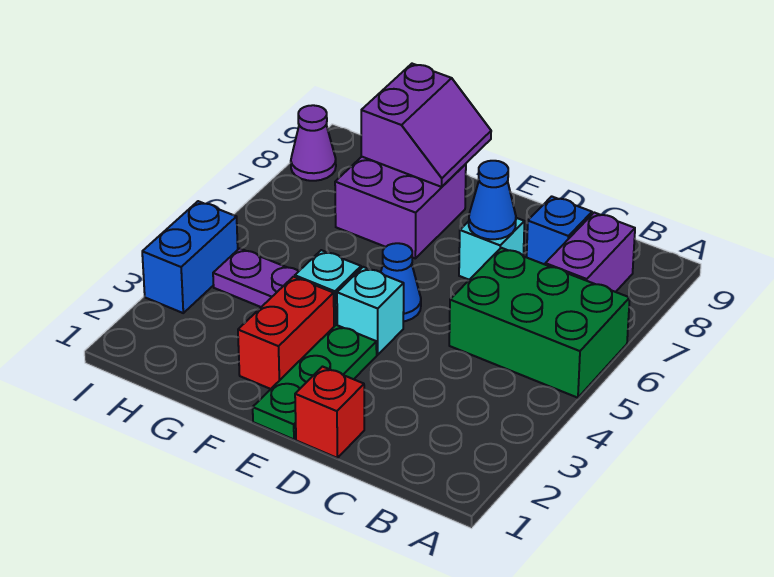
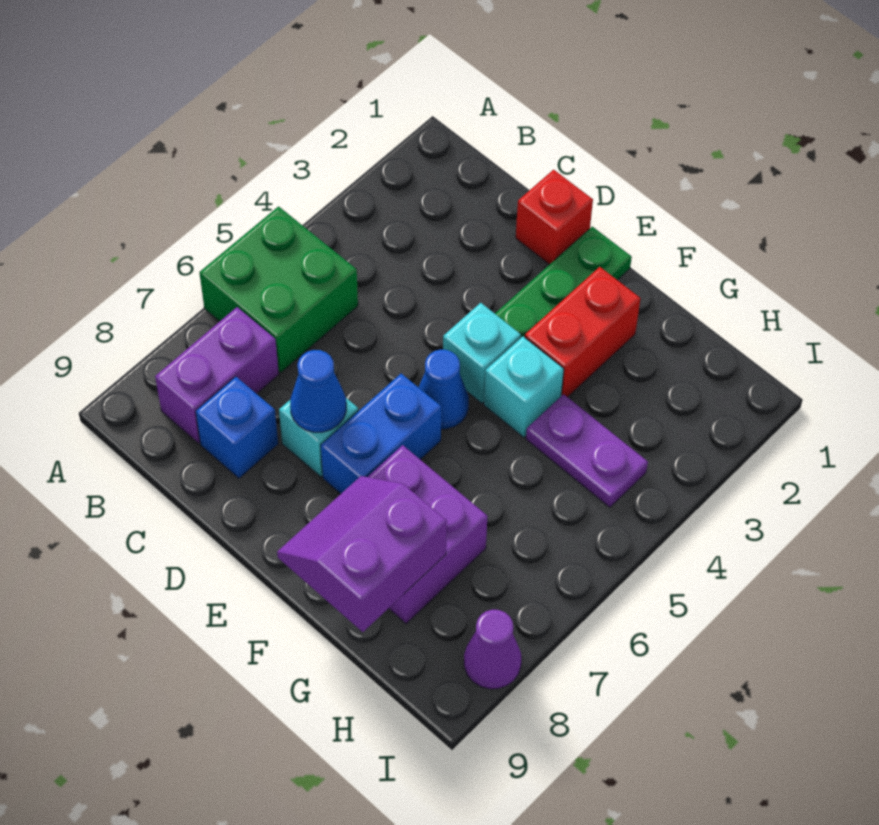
green brick A5:C6 level 1 -> green brick A5:B6 level 1
blue brick I3:I4 level 1 -> blue brick E6:E7 level 1

